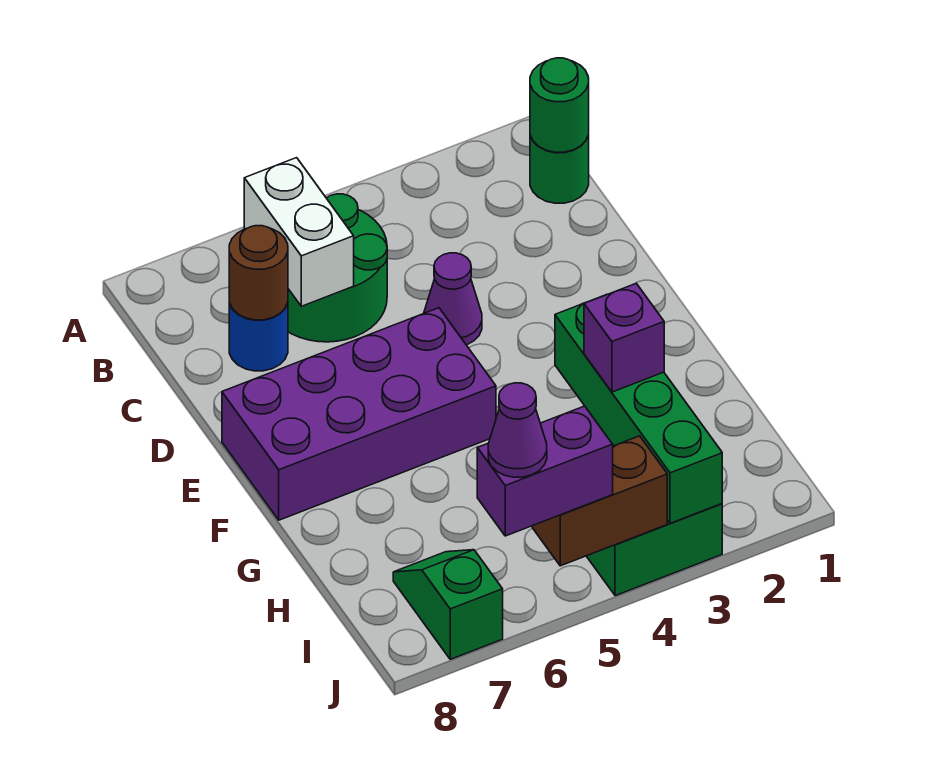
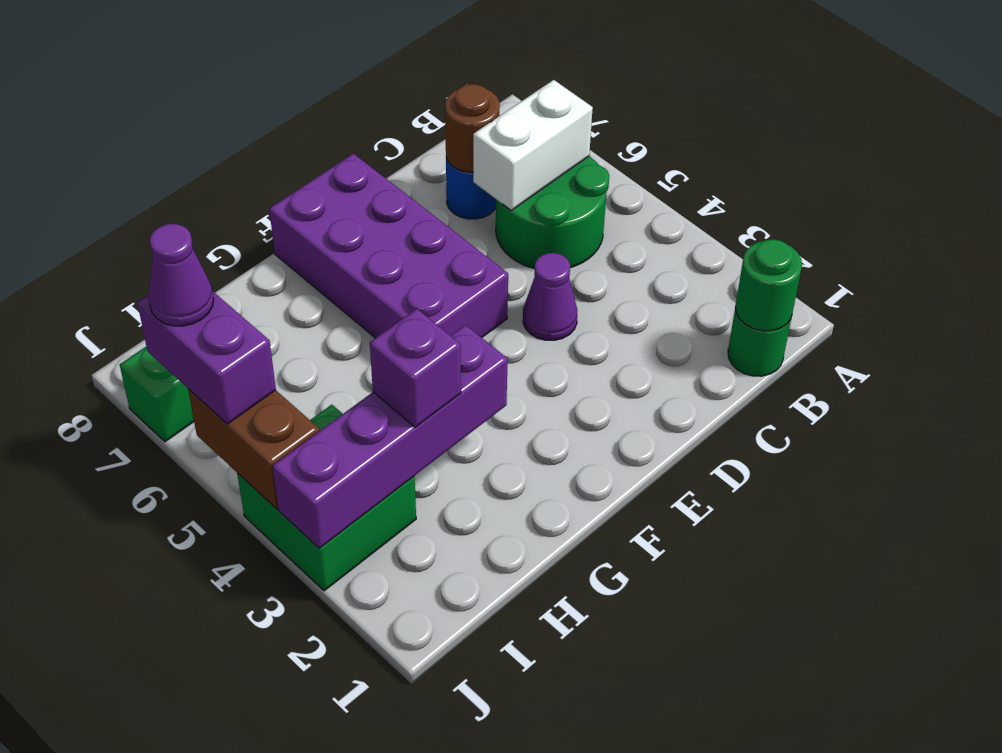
green brick G3:J3 level 2 -> purple brick G3:J3 level 2

